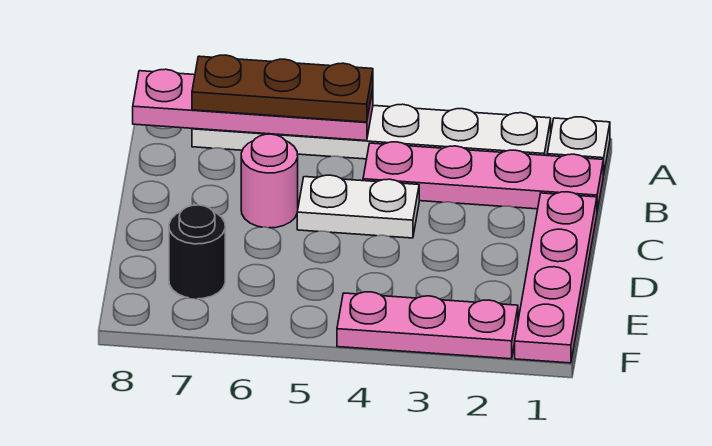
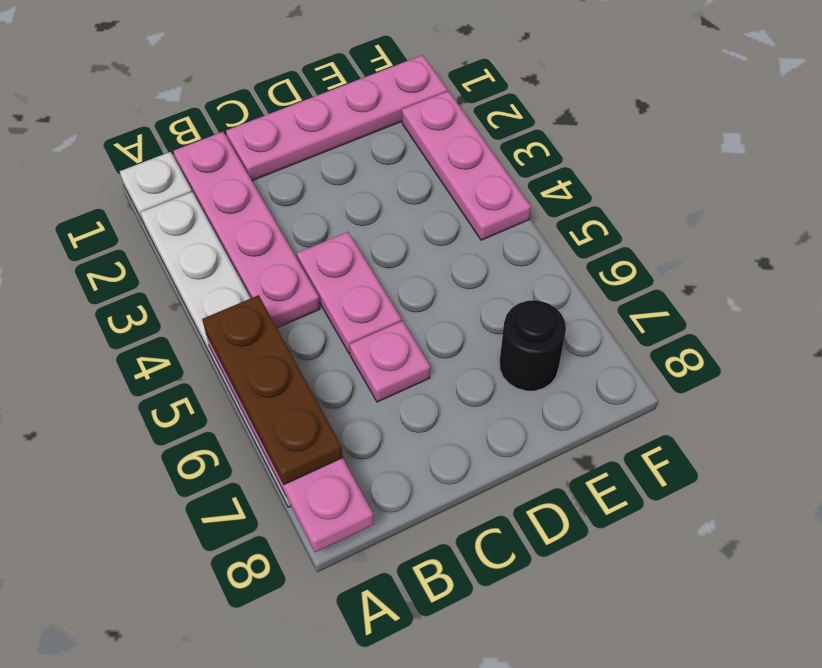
white plate C4:C5 level 1 -> pink plate C4:C5 level 1
pink round brick C6 level 1 -> pink plate C6 level 1

